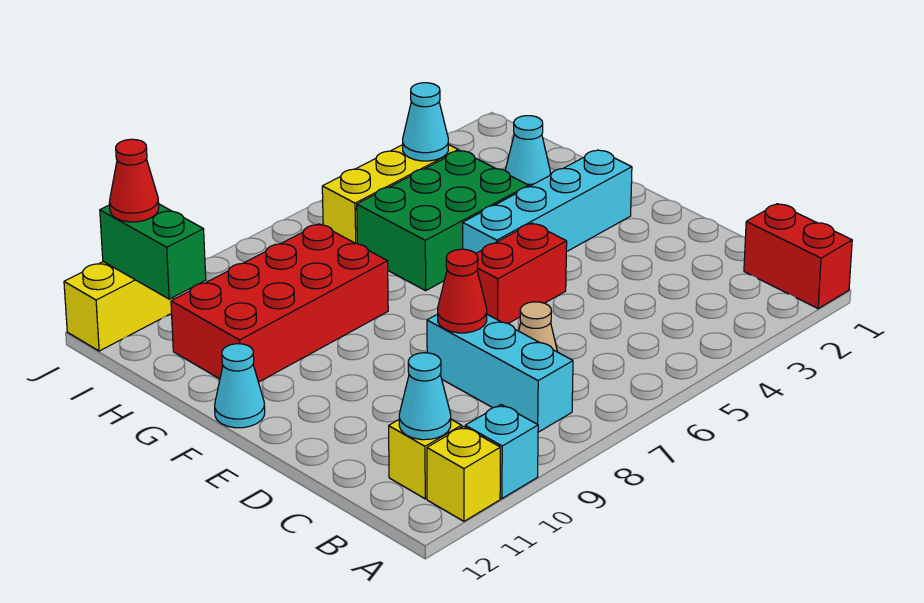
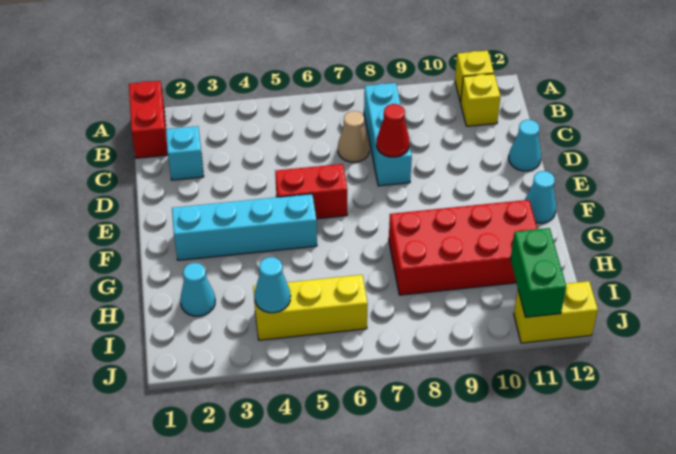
cyan brick A10 level 1 -> cyan brick C2 level 1
cyan cone B11 level 2 -> cyan cone D12 level 1
green brick G4:H6 level 1 -> none
red cone J11 level 3 -> none

